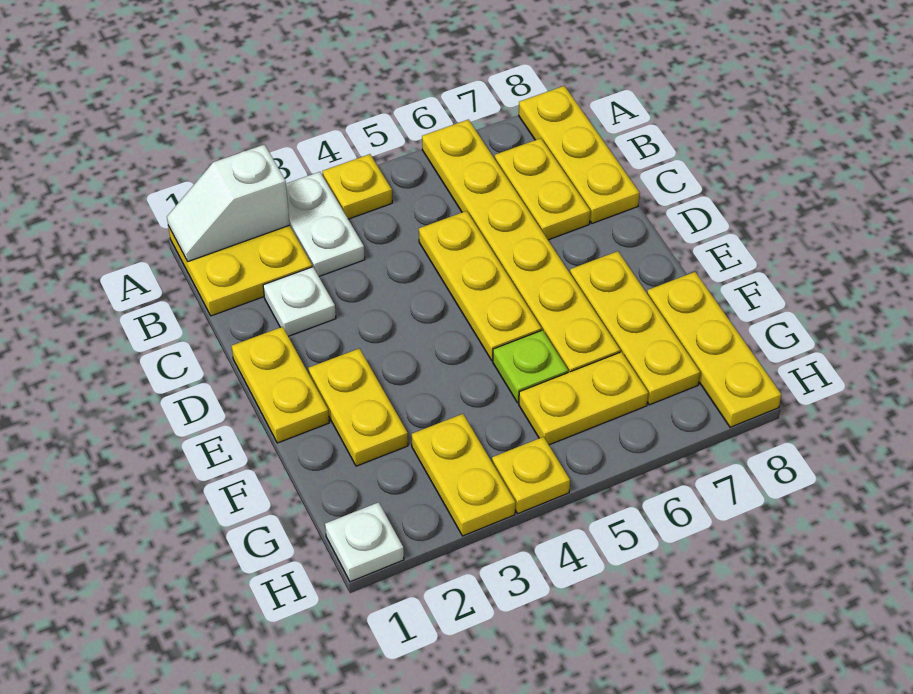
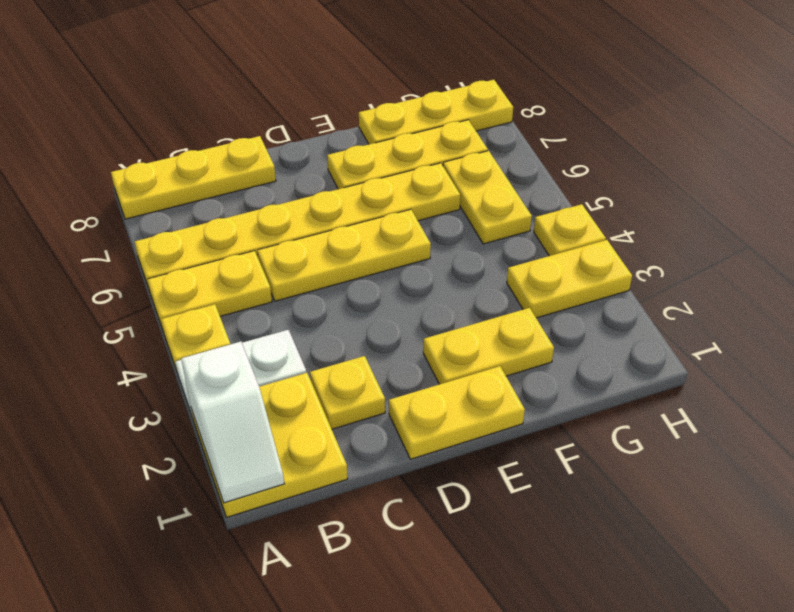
yellow plate B7:C7 level 1 -> yellow plate A5:B5 level 1
white plate C2 level 1 -> yellow plate C2 level 1
lime plate F5 level 1 -> none
white plate H1 level 1 -> none

